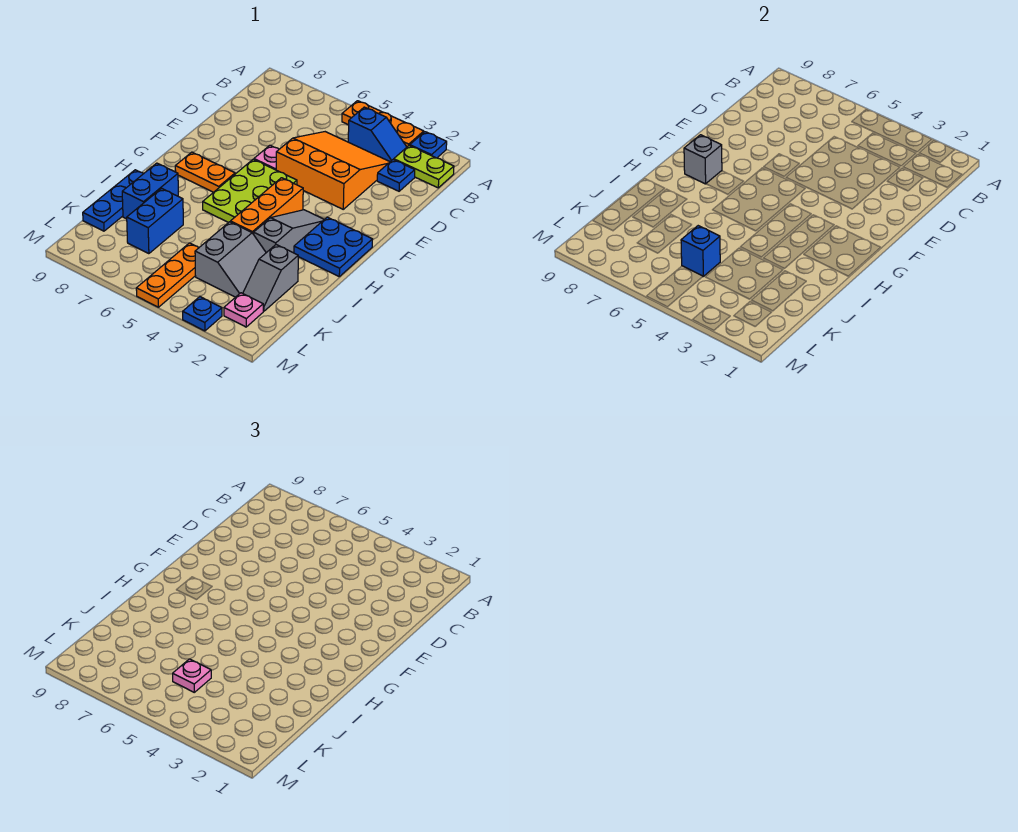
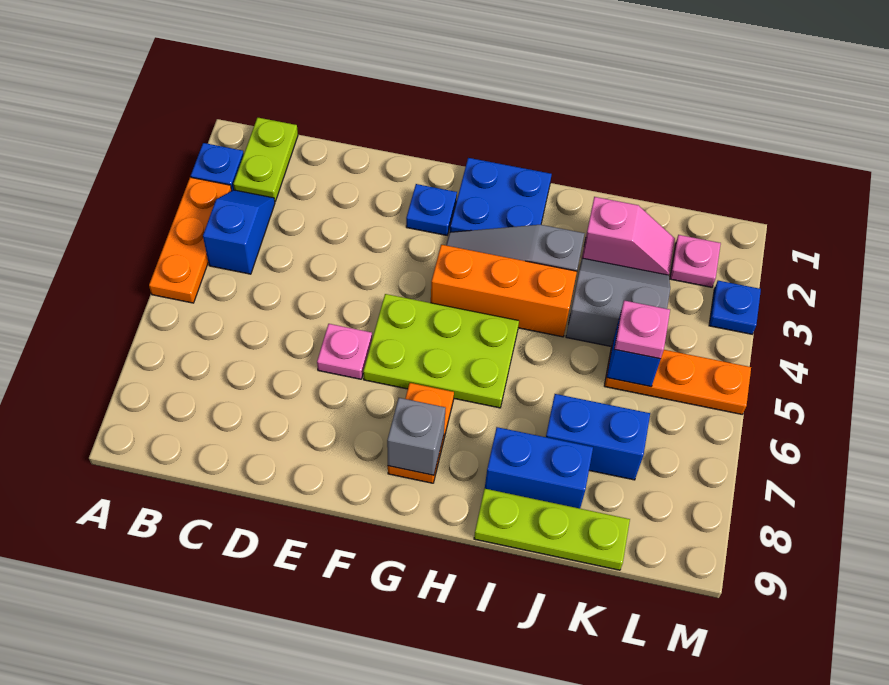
blue plate C2 level 1 -> blue plate F2 level 1
orange slope C3:E5 level 1 top E -> none
blue plate I9:K9 level 1 -> lime plate I9:K9 level 1
grey slope J2:K2 level 1 top J -> pink slope J2:K2 level 1 top J

